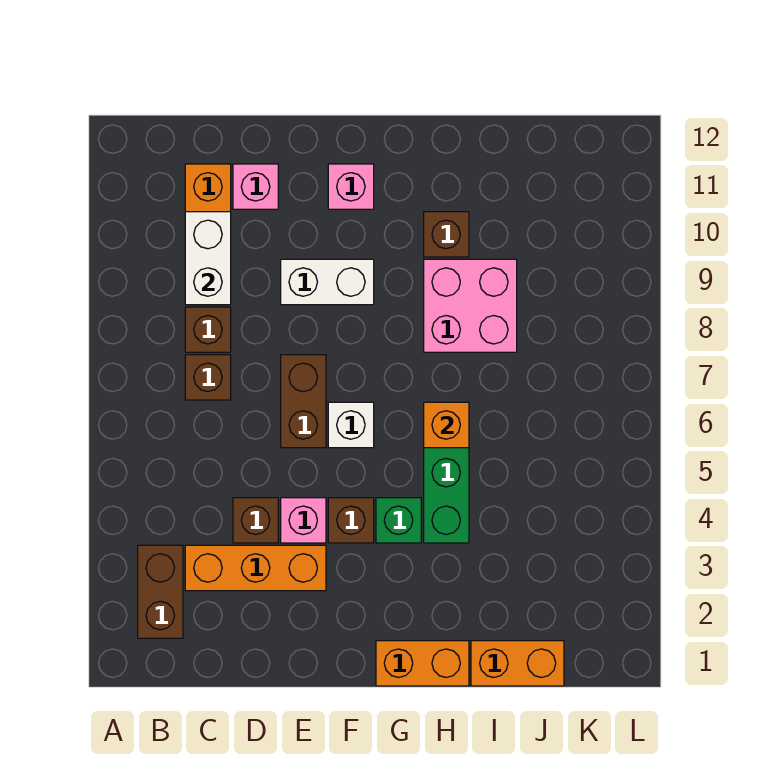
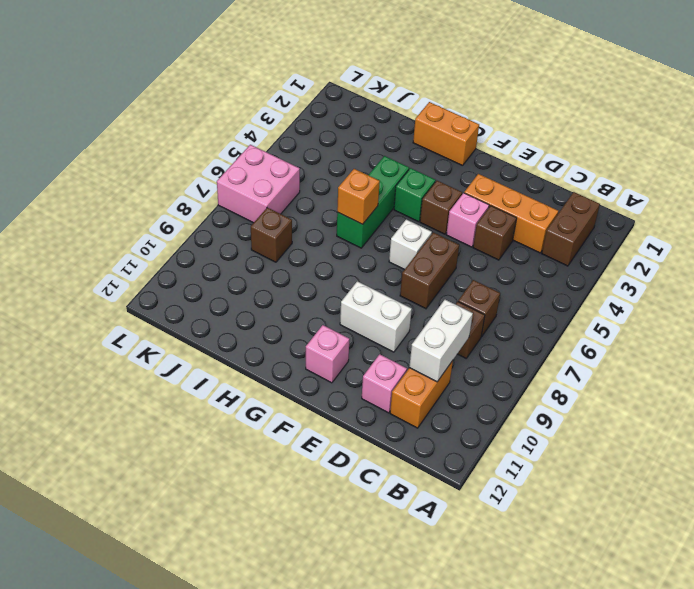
pink brick H8:I9 level 1 -> pink brick K6:L7 level 1
brown brick H10 level 1 -> brown brick J8 level 1
orange brick I1:J1 level 1 -> none

